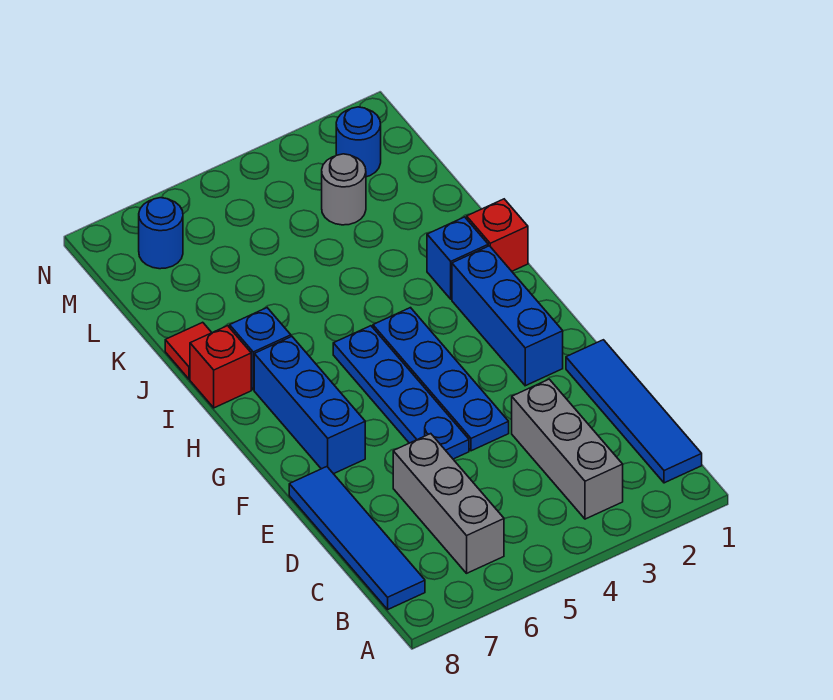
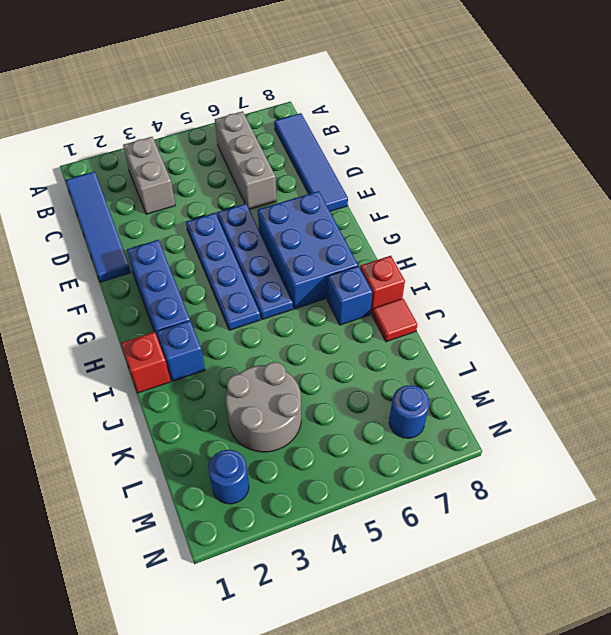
grey brick B3:D3 level 1 -> grey brick B3:C3 level 1
blue brick F7:H7 level 1 -> blue brick F6:H7 level 1
grey round brick L3 level 1 -> grey round brick K3:L4 level 1

